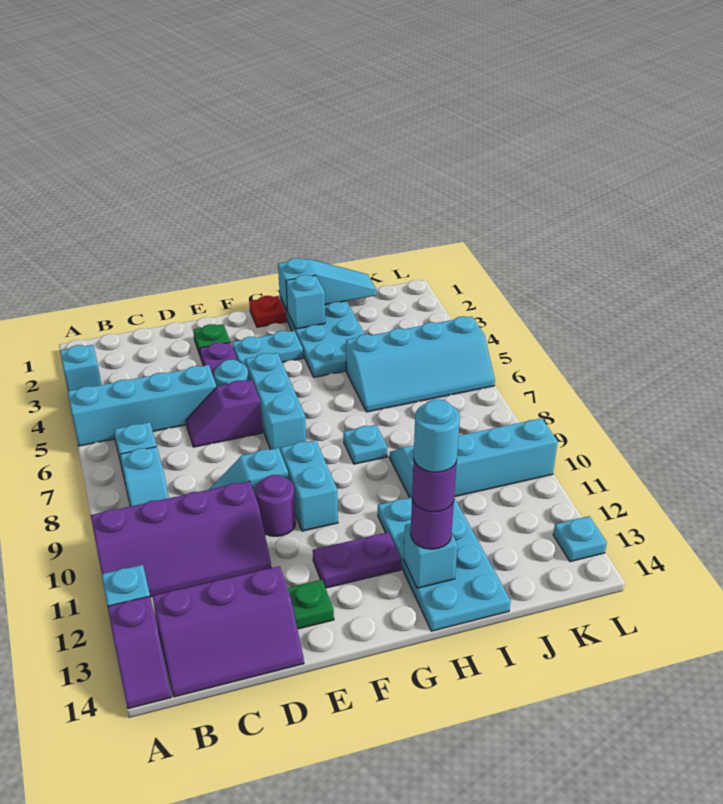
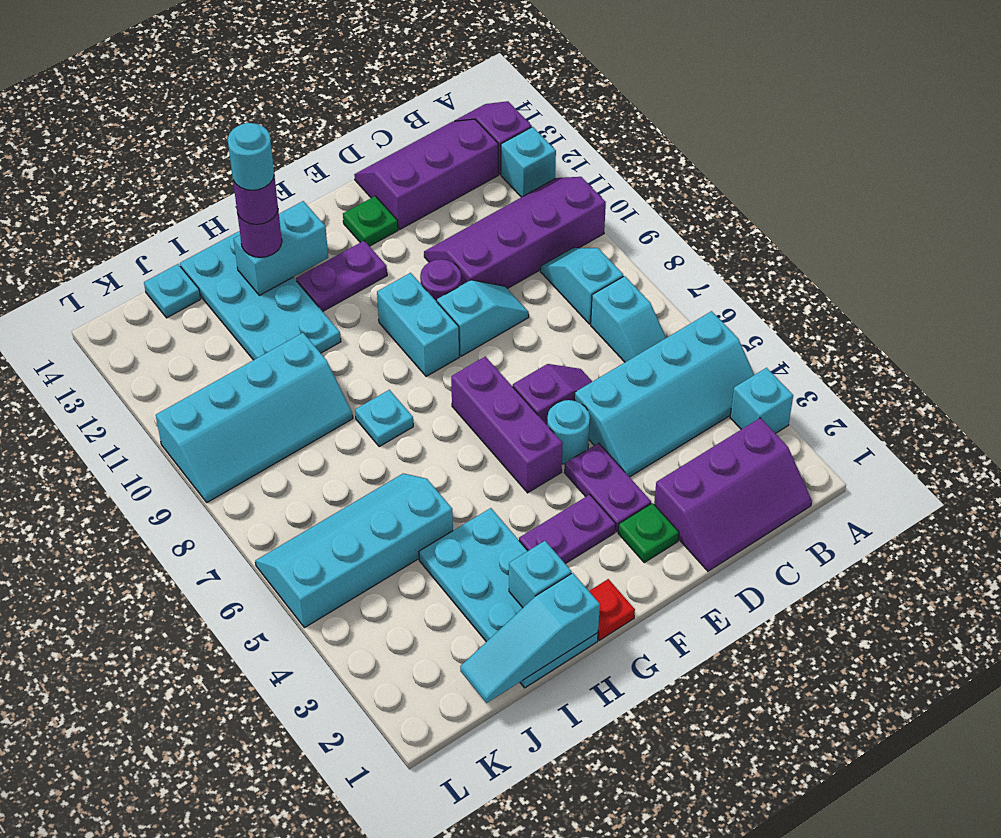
none -> purple slope B1:D2 level 1 top 2
cyan plate F3:G3 level 1 -> purple plate F3:G3 level 1
cyan brick F5:F7 level 1 -> purple brick F5:F7 level 1
cyan brick H13 level 2 -> cyan brick G13:H13 level 2
cyan plate L13 level 1 -> cyan plate J14 level 1

